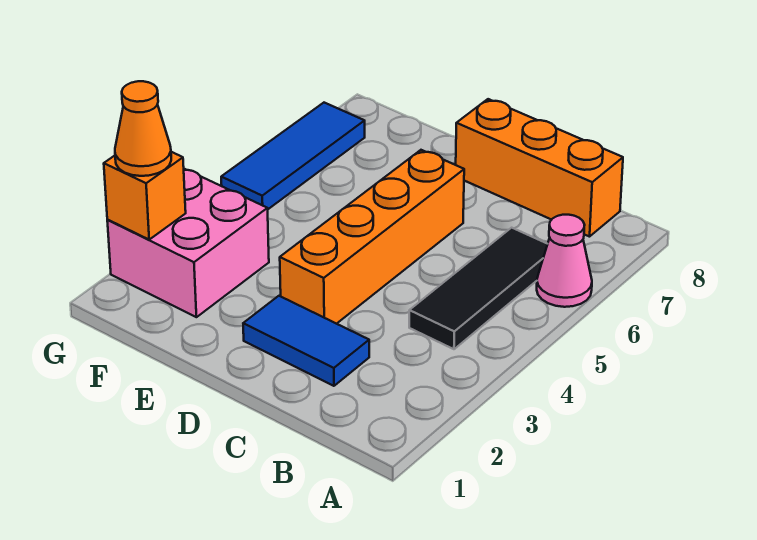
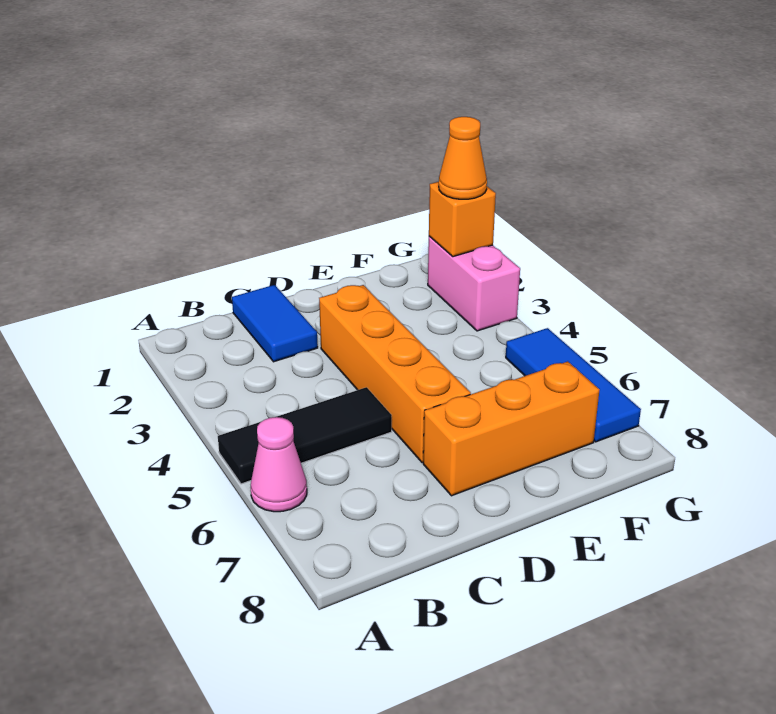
black tile B4:B6 level 1 -> black tile A5:C5 level 1
orange brick B8:D8 level 1 -> orange brick D7:F7 level 1
blue tile C2:D2 level 1 -> blue tile C1:C2 level 1
pink brick F2:G3 level 1 -> pink brick G2:G3 level 1

